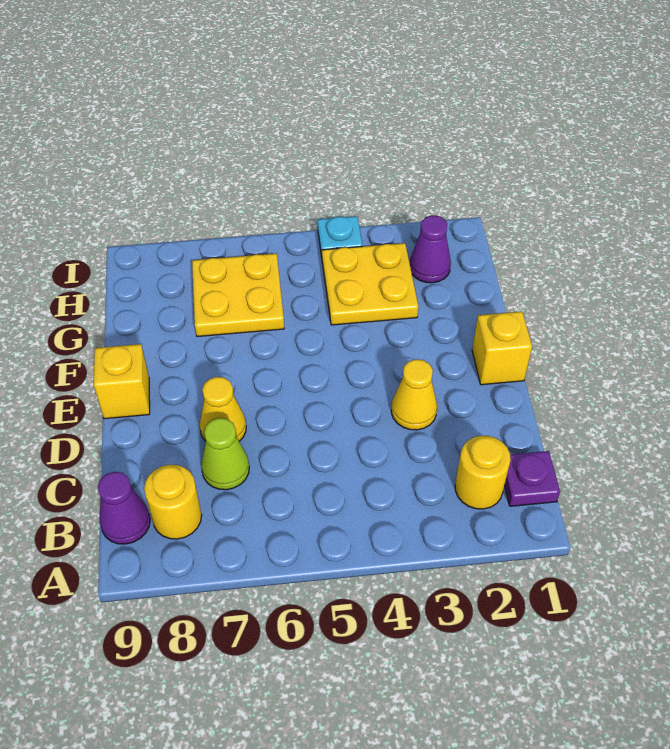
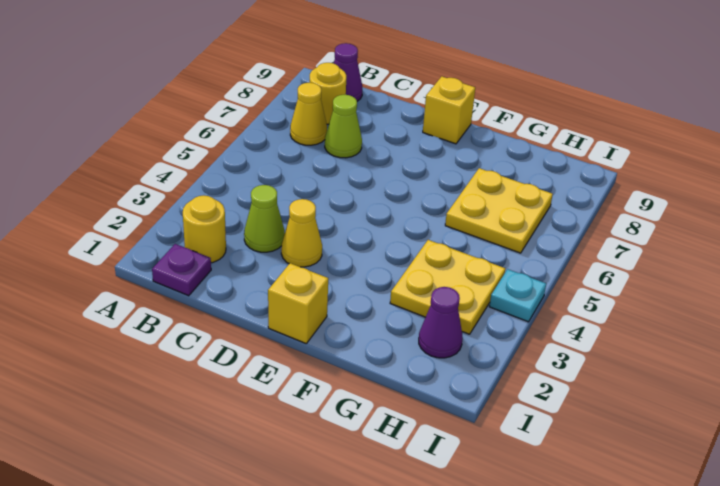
none -> lime cone C3 level 1
yellow cone D7 level 1 -> yellow cone B7 level 1

